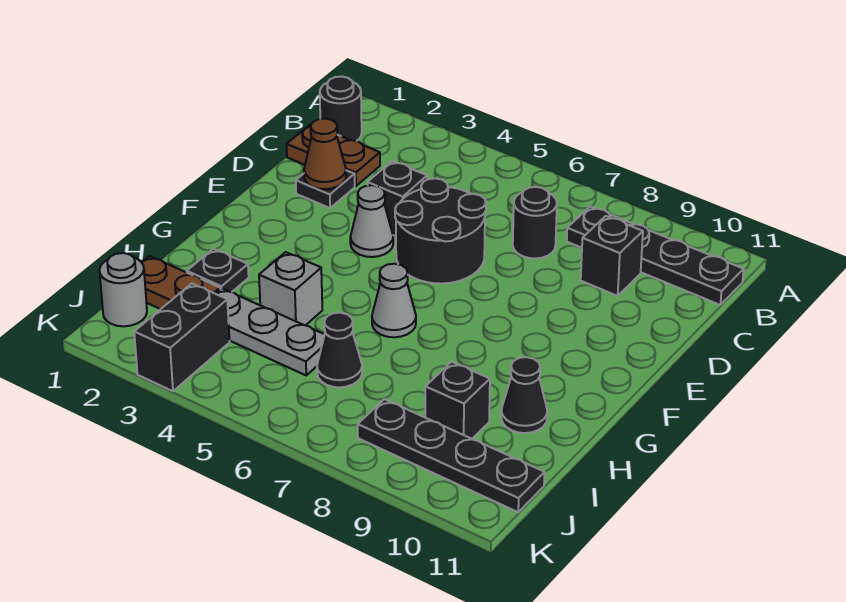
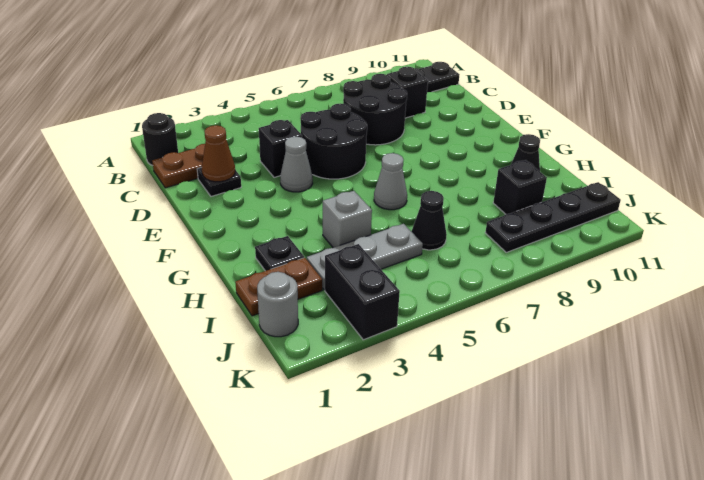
black round brick C7 level 1 -> black round brick C7:D8 level 1

